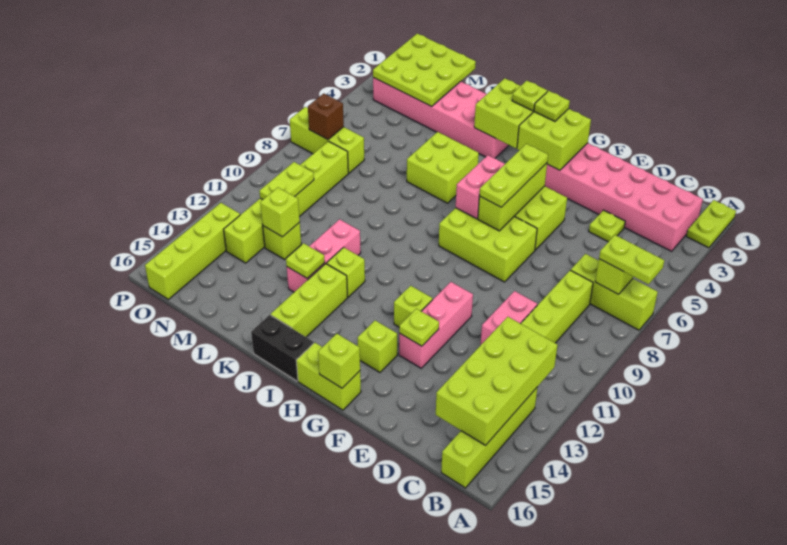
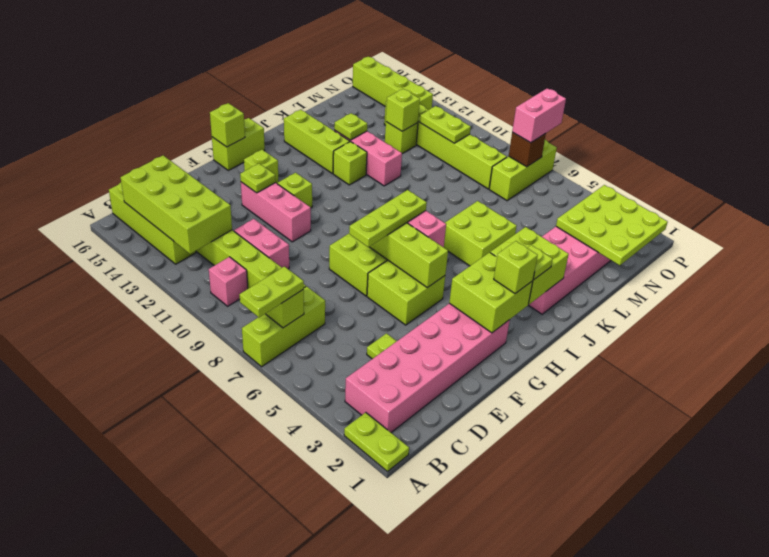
none -> pink brick B10 level 1
lime plate G5:G7 level 3 -> lime plate F7:H7 level 3
lime plate H2 level 3 -> lime brick H2 level 3
black brick I16:J16 level 1 -> none
none -> pink brick O7:P7 level 3

